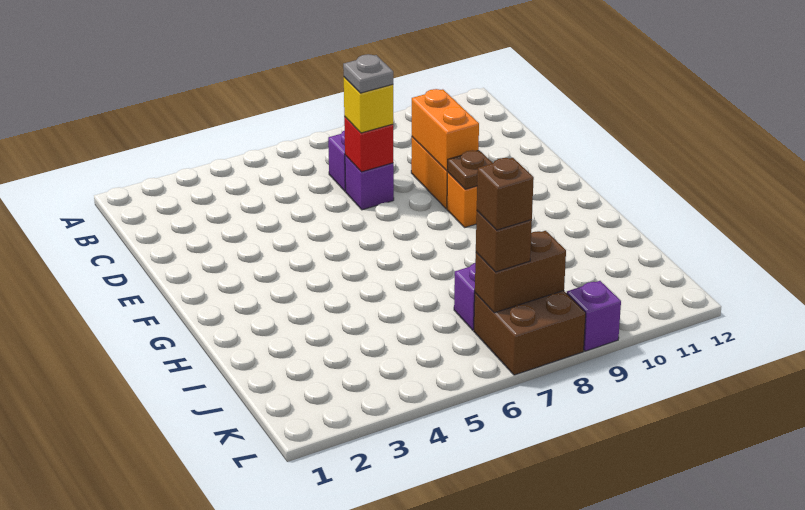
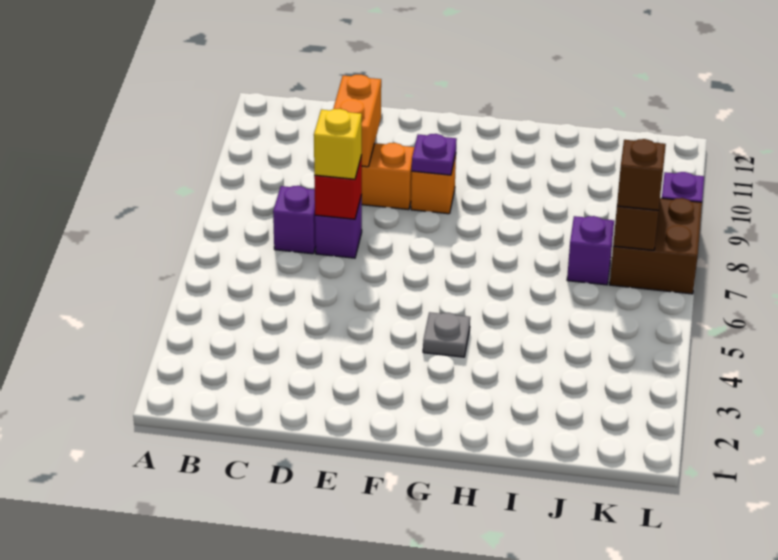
grey plate D7 level 4 -> grey plate G4 level 1
orange brick D9:E9 level 2 -> orange brick D9:D10 level 2
brown plate F9 level 2 -> purple plate F9 level 2
brown brick K7 level 4 -> none

